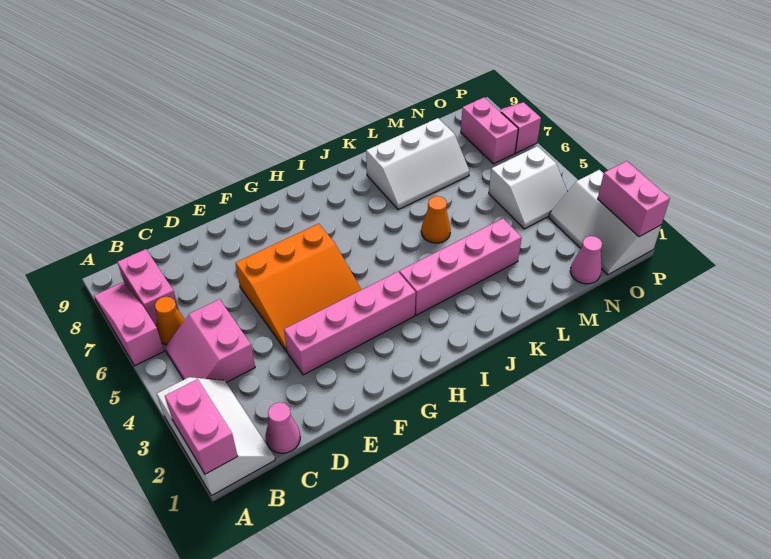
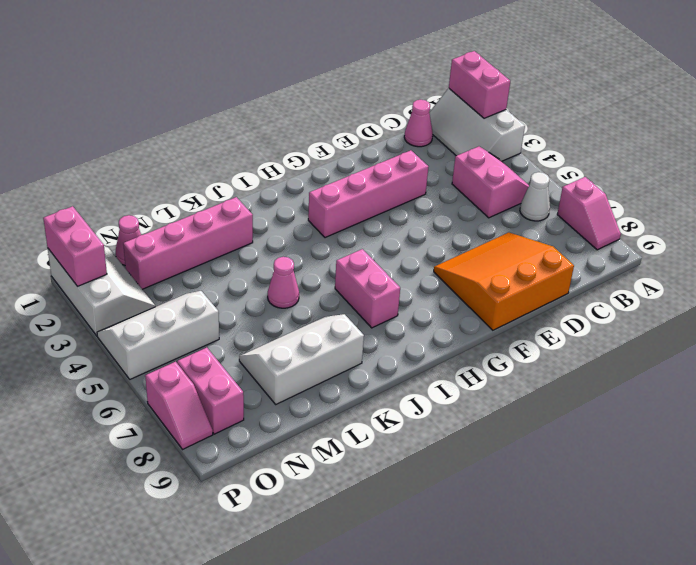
pink slope A6:A8 level 1 top 6 -> pink slope A7:A8 level 1 top 7
orange cone B6 level 1 -> white cone B6 level 1
pink brick B7:B8 level 1 -> pink brick I6:I7 level 1
orange slope E4:G6 level 1 top 6 -> orange slope D7:F9 level 1 top 9
pink brick I3:L3 level 1 -> pink brick K2:N2 level 1
orange cone K5 level 1 -> pink cone K5 level 1
white slope N4:O5 level 1 top 5 -> white slope N4:P5 level 1 top 5

